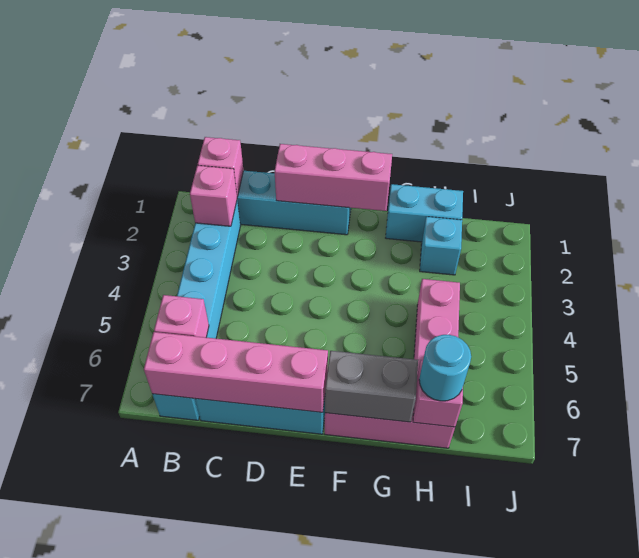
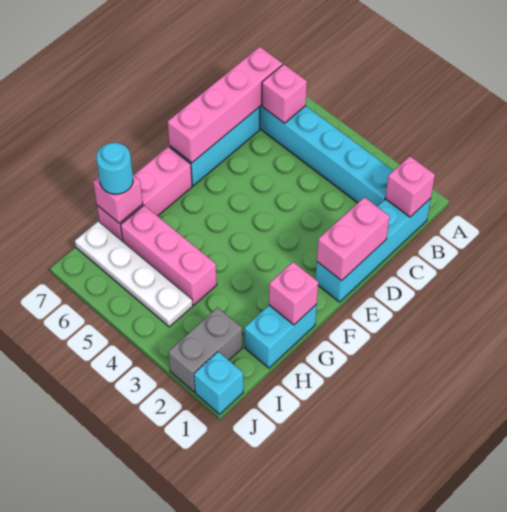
pink brick B2 level 2 -> pink brick G1 level 2
pink brick D1:F1 level 2 -> pink brick D1:E1 level 2
grey brick F7:G7 level 2 -> grey brick I2:J2 level 1
cyan brick H2 level 1 -> cyan brick J1 level 1
none -> white plate I4:I7 level 1

